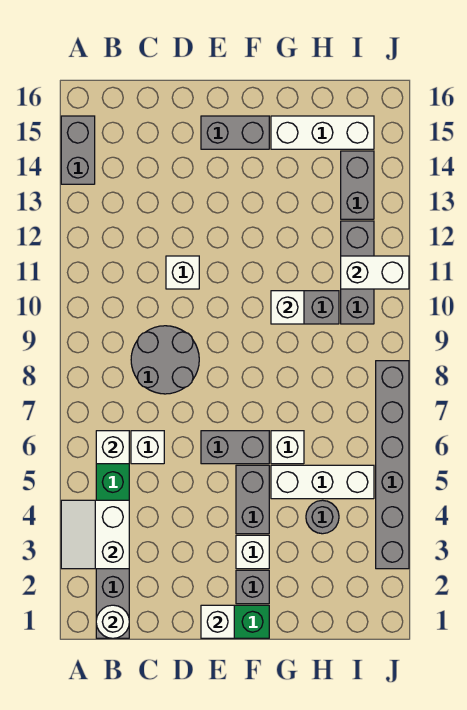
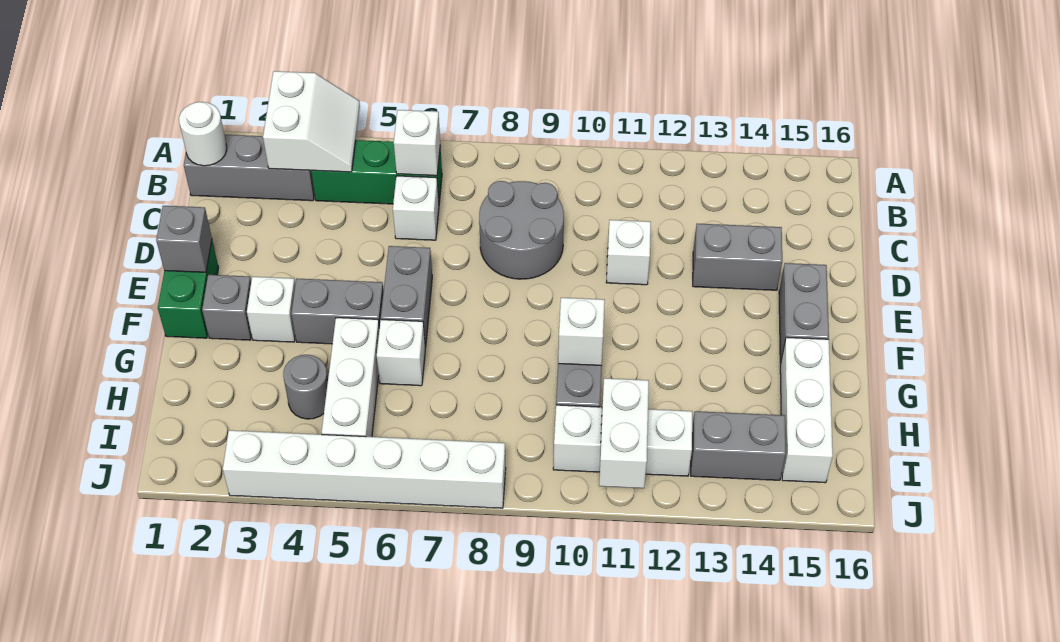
white slope A3:B4 level 2 top B -> white slope A3:B4 level 2 top 3
grey brick A14:A15 level 1 -> grey brick D13:D14 level 1
white brick E1 level 2 -> grey brick E1 level 2
grey brick I10:I12 level 1 -> white brick I10:I12 level 1
grey brick J3:J8 level 1 -> white brick J3:J8 level 1

